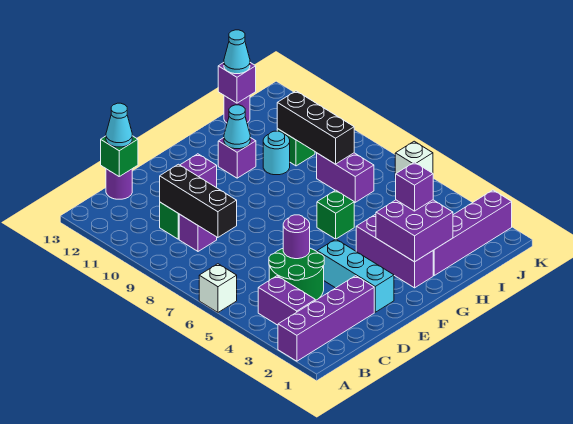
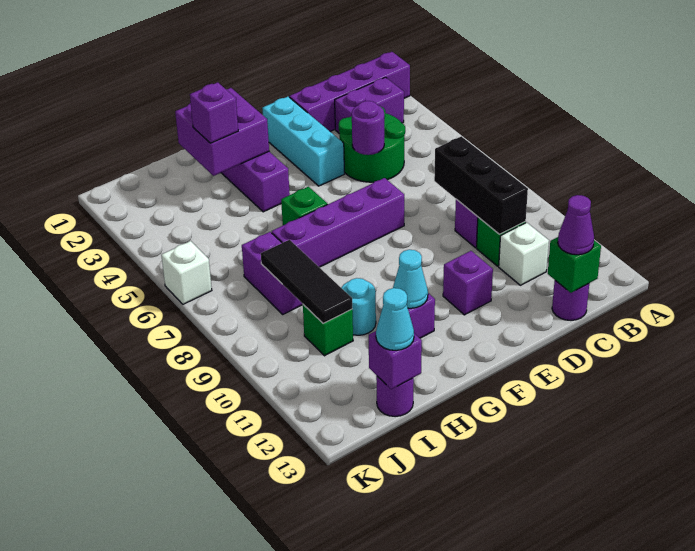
white brick A6 level 1 -> white brick C11 level 1
purple brick B3:B4 level 1 -> purple brick B3:C3 level 1
cyan cone C13 level 3 -> purple cone C13 level 3
purple brick H2:K2 level 1 -> purple brick E7:H7 level 1
black brick I8:I10 level 2 -> black tile I8:I10 level 2

